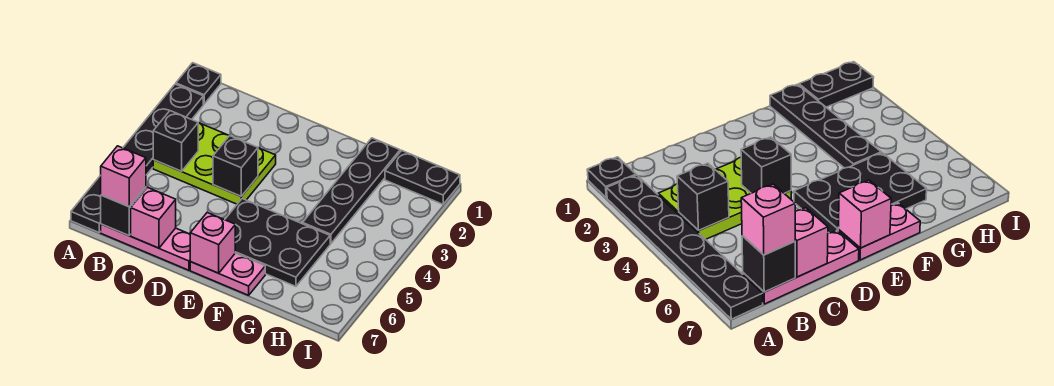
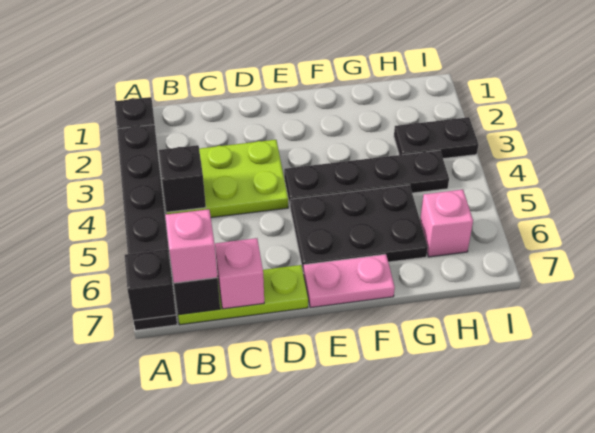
pink plate B7:D7 level 1 -> lime plate B7:D7 level 1
black brick D4 level 2 -> black brick A7 level 2
pink brick E7 level 2 -> pink brick H6 level 1
black plate G1:G4 level 1 -> black plate E4:H4 level 1
black plate H1:I1 level 1 -> black plate H3:I3 level 1

